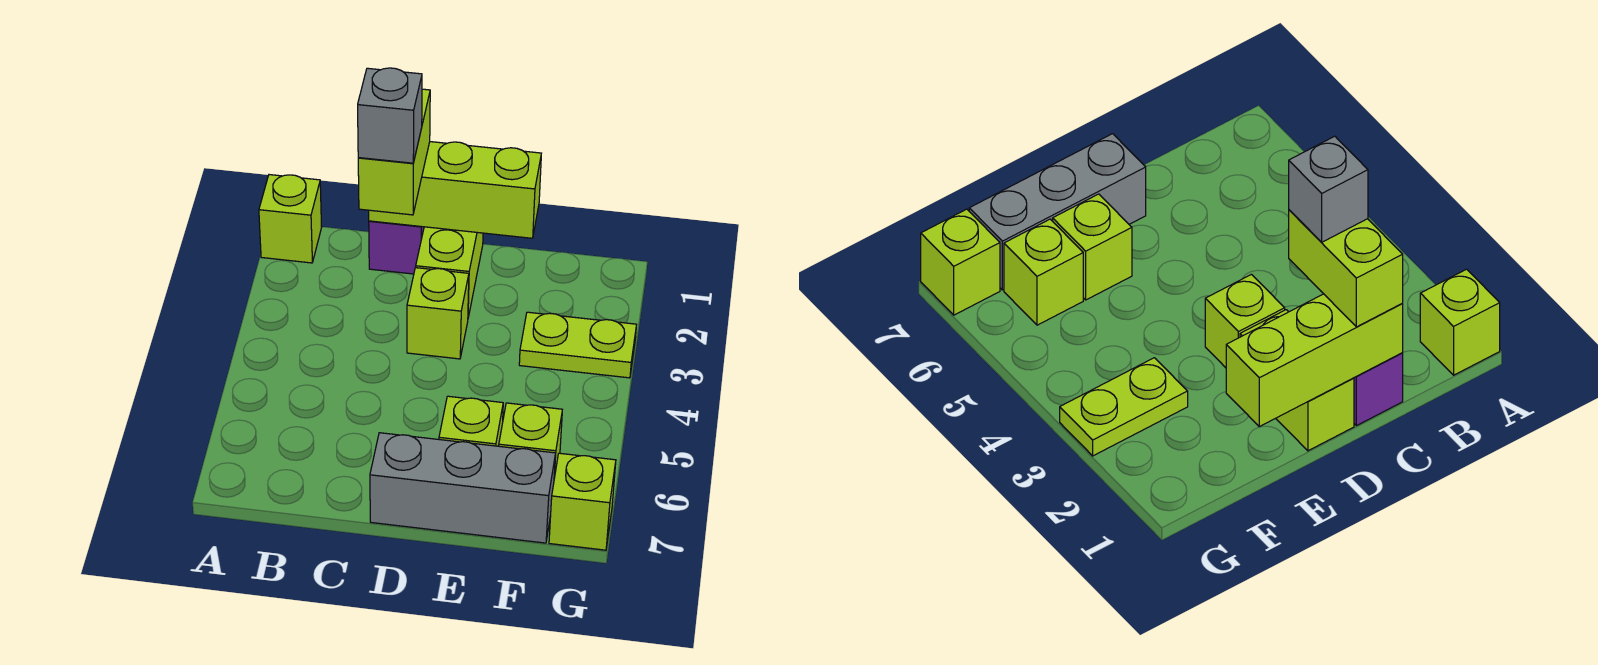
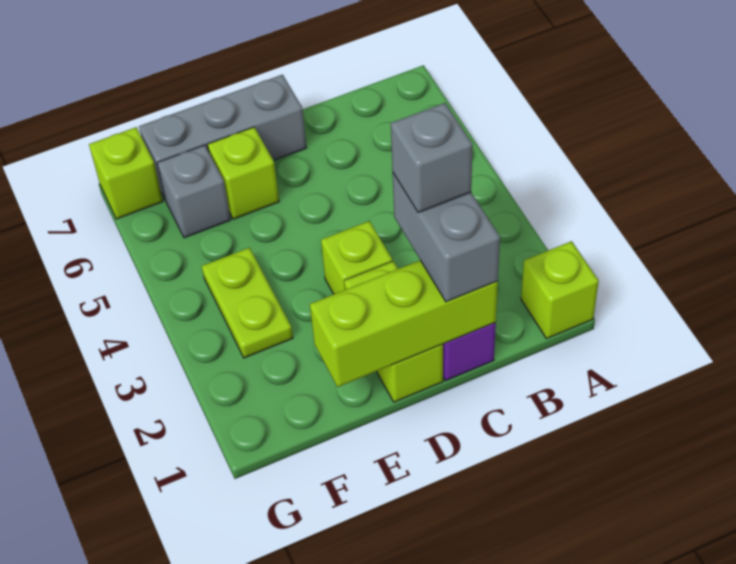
lime brick C1:C2 level 3 -> grey brick C1:C2 level 3
lime plate F3:G3 level 1 -> lime plate F3:F4 level 1
lime brick F6 level 1 -> grey brick F6 level 1

